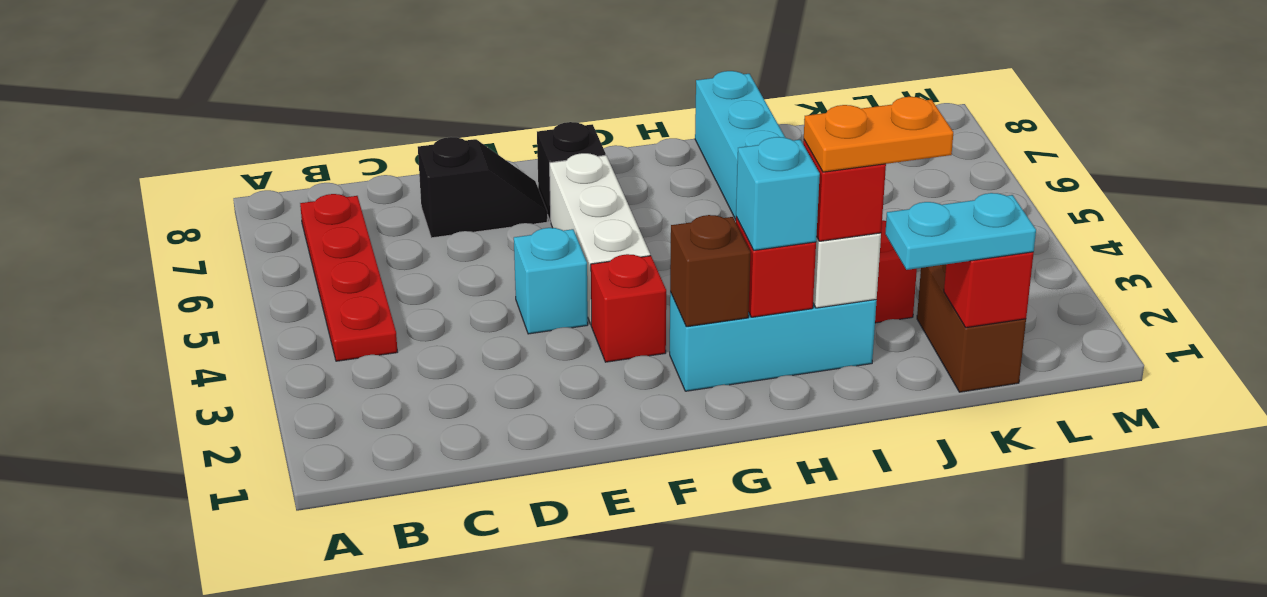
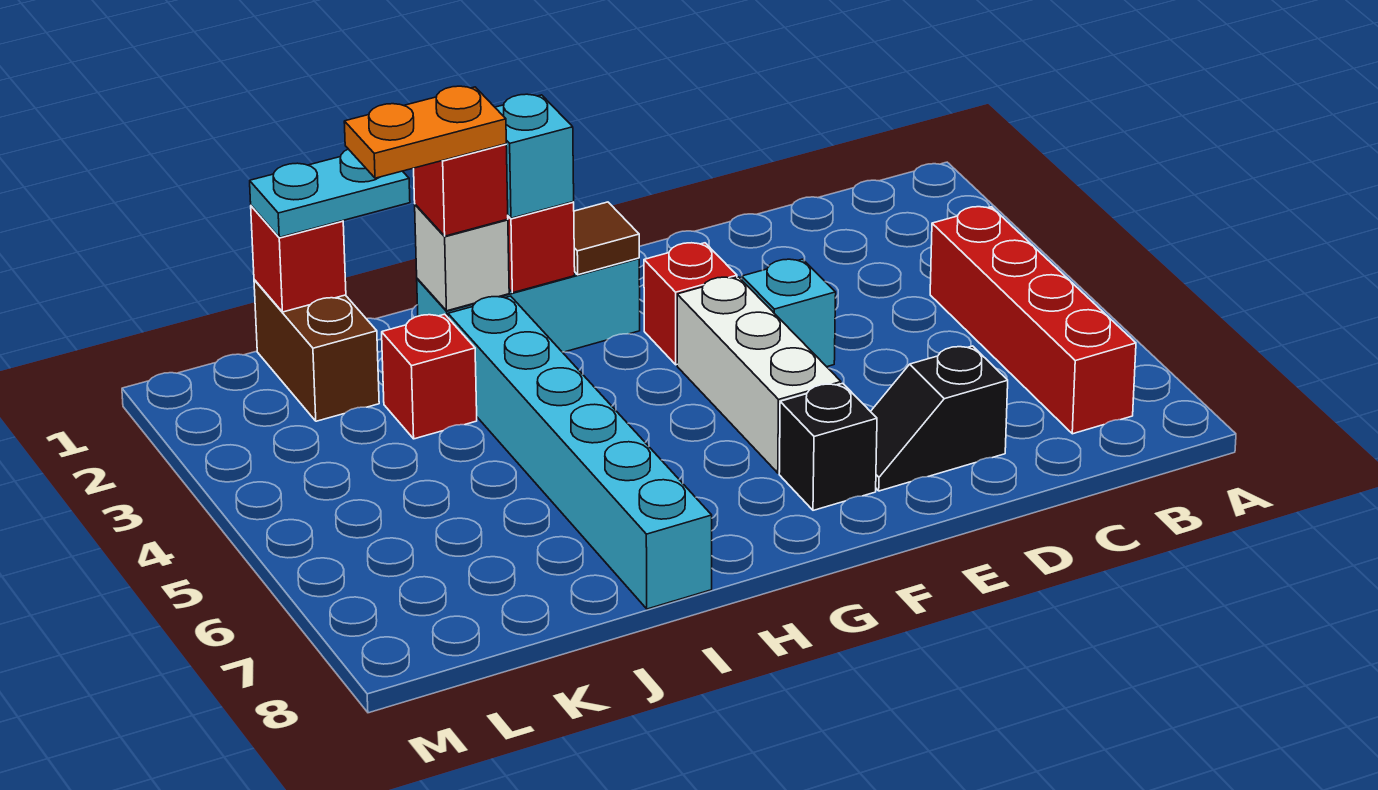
red plate B4:B7 level 1 -> red brick B4:B7 level 1
brown brick G2 level 2 -> brown tile G2 level 2

